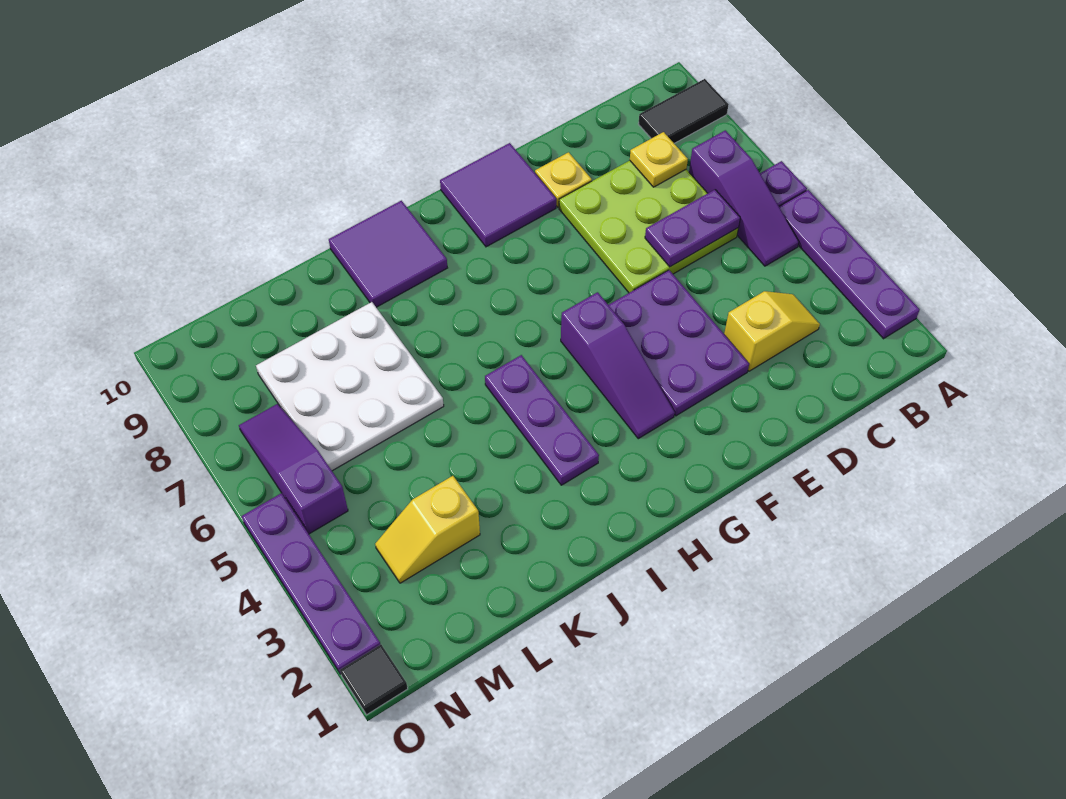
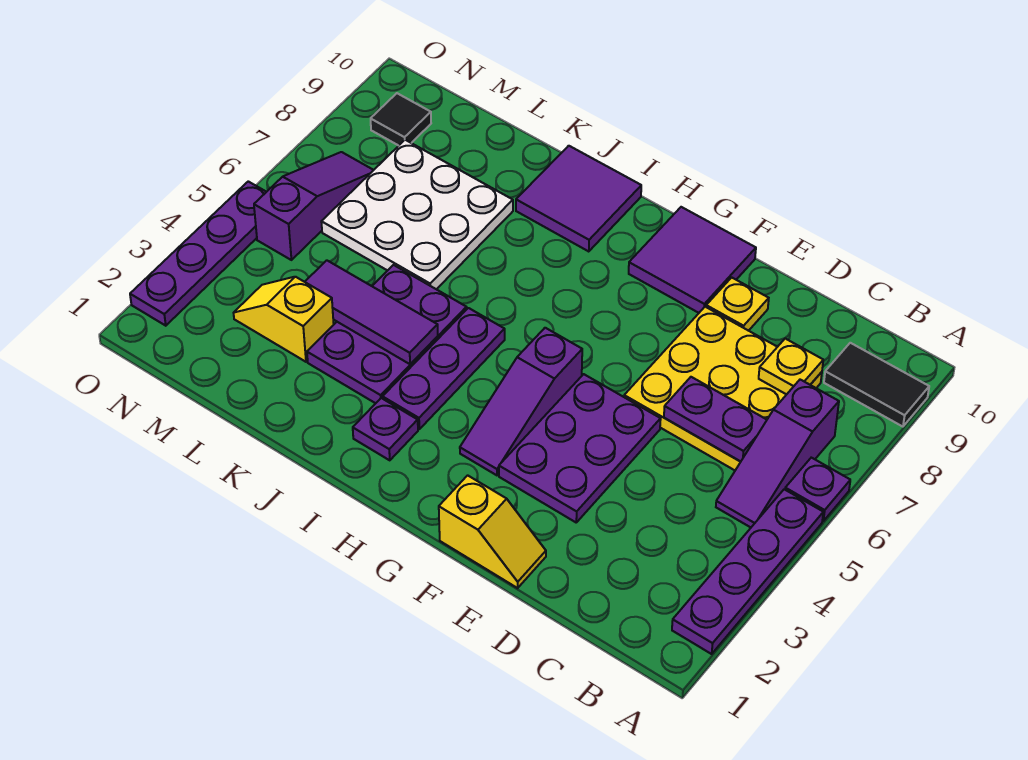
yellow slope C3:D3 level 1 top D -> yellow slope E1:F1 level 1 top F
lime plate C6:E8 level 1 -> yellow plate C6:E8 level 1
none -> purple plate I2 level 1
none -> purple plate J3:K5 level 1
none -> purple tile J4:L4 level 2
black tile O1 level 1 -> black tile N9 level 1

